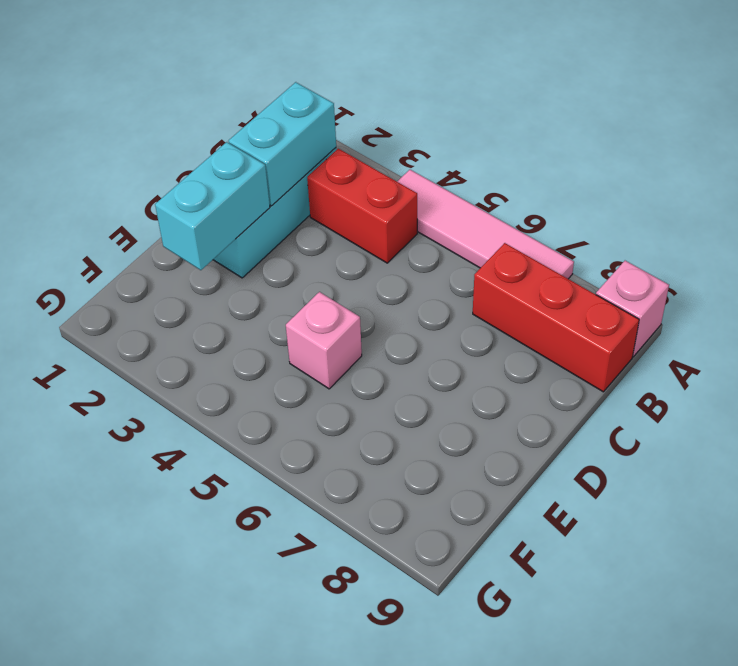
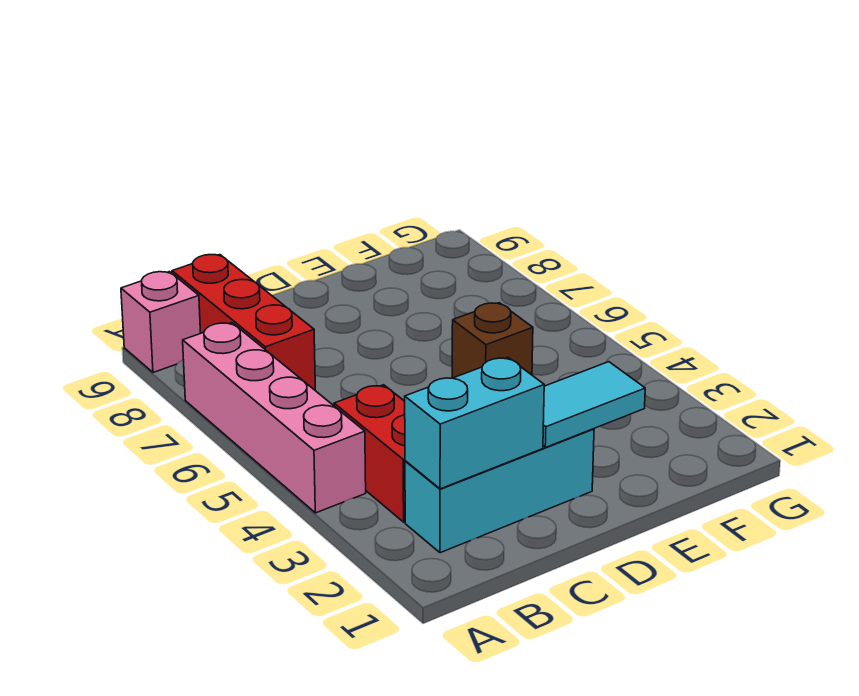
pink tile A4:A7 level 1 -> pink brick A4:A7 level 1
cyan brick D2:E2 level 2 -> cyan tile D2:E2 level 2
pink brick E5 level 1 -> brown brick E5 level 1

